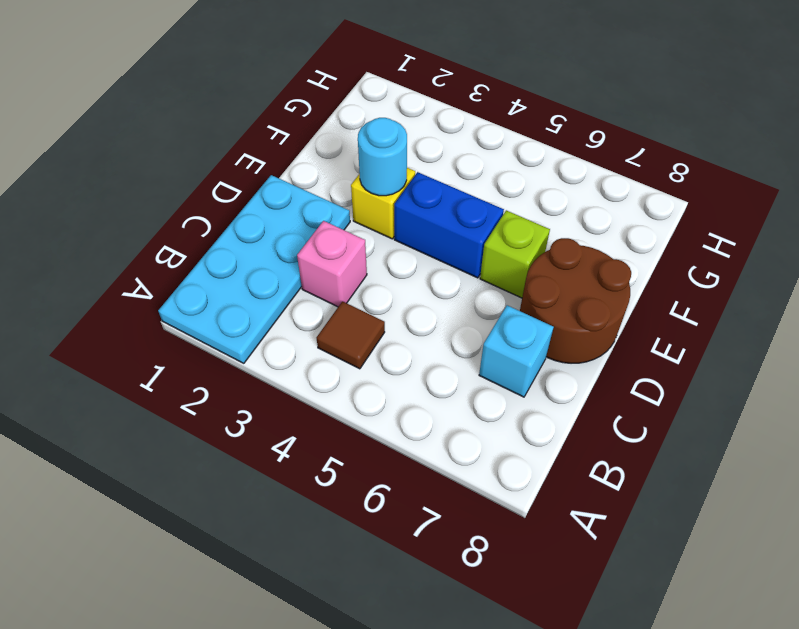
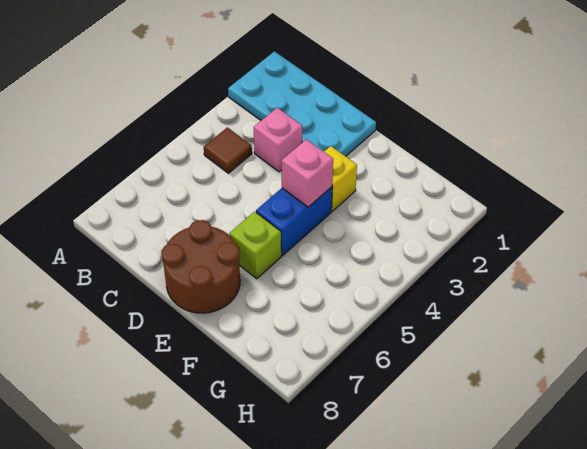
cyan brick C7 level 1 -> none
cyan round brick E3 level 2 -> none
none -> pink brick E4 level 2

